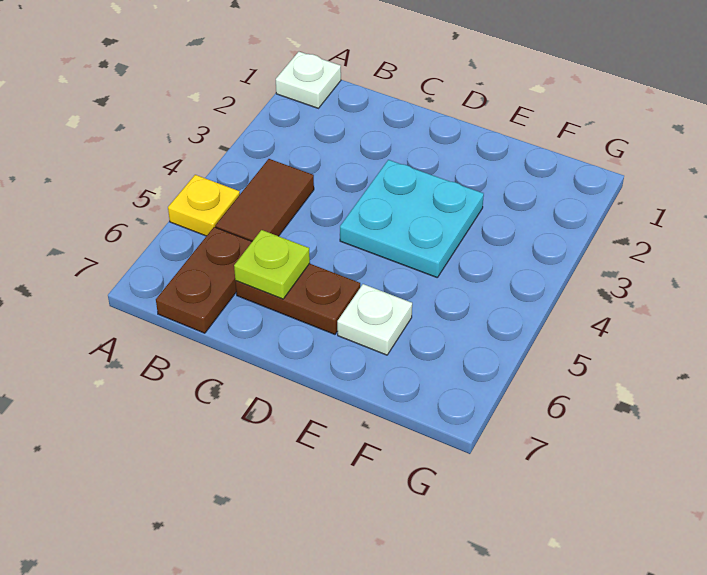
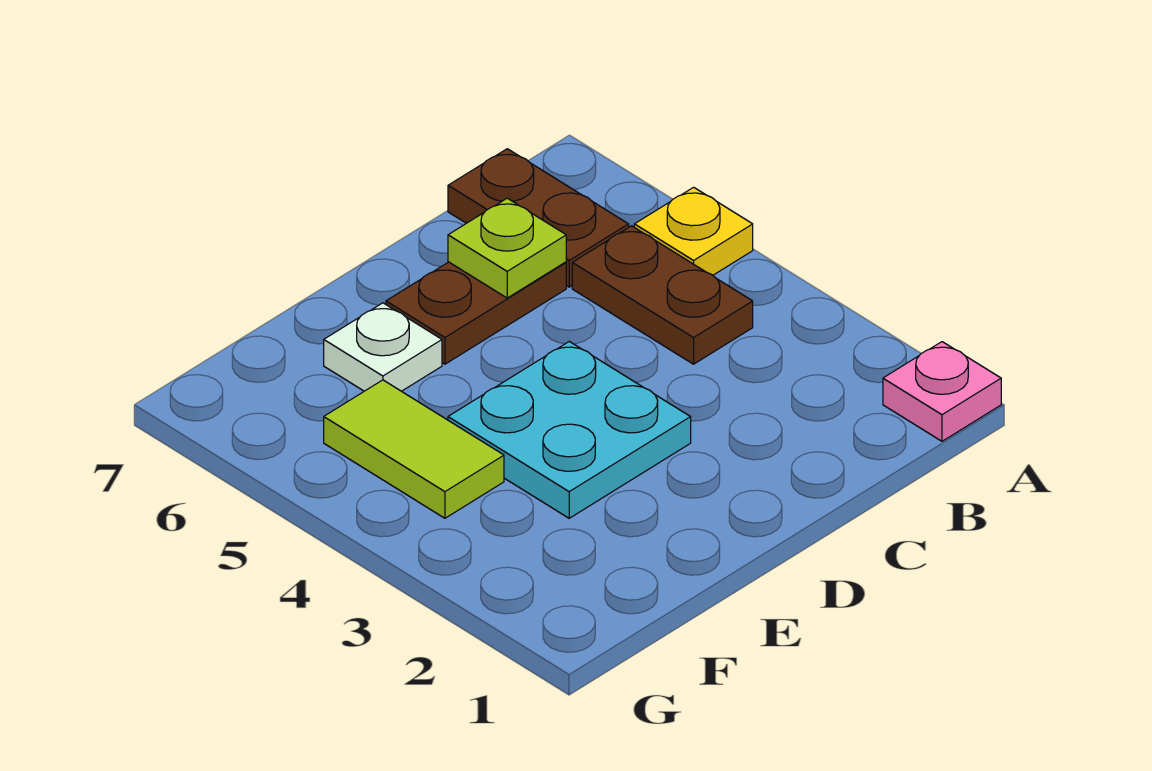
white plate A1 level 1 -> pink plate A1 level 1
brown tile B4:B5 level 1 -> brown plate B4:B5 level 1
none -> lime tile F4:F5 level 1

